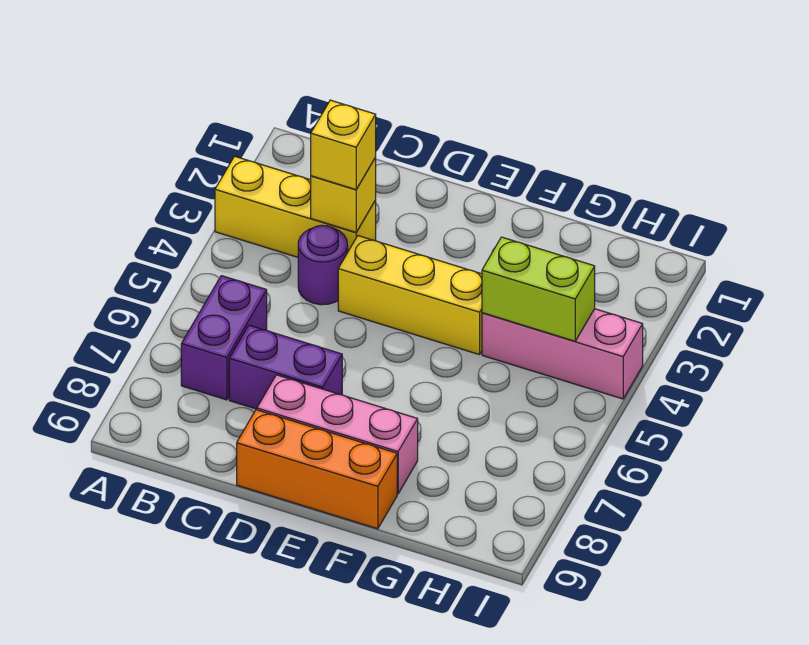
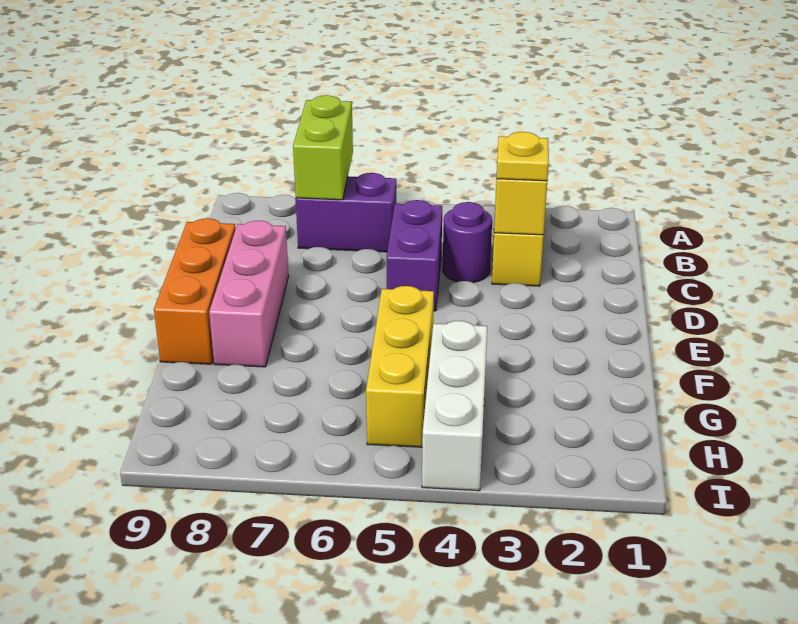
yellow brick C3 level 3 -> yellow plate C3 level 3
purple brick C7:D7 level 1 -> purple brick C5:D5 level 1
yellow brick D4:F4 level 1 -> yellow brick F5:H5 level 1
pink brick G4:I4 level 1 -> white brick G4:I4 level 1
lime brick G4:H4 level 2 -> lime brick A7:B7 level 2

